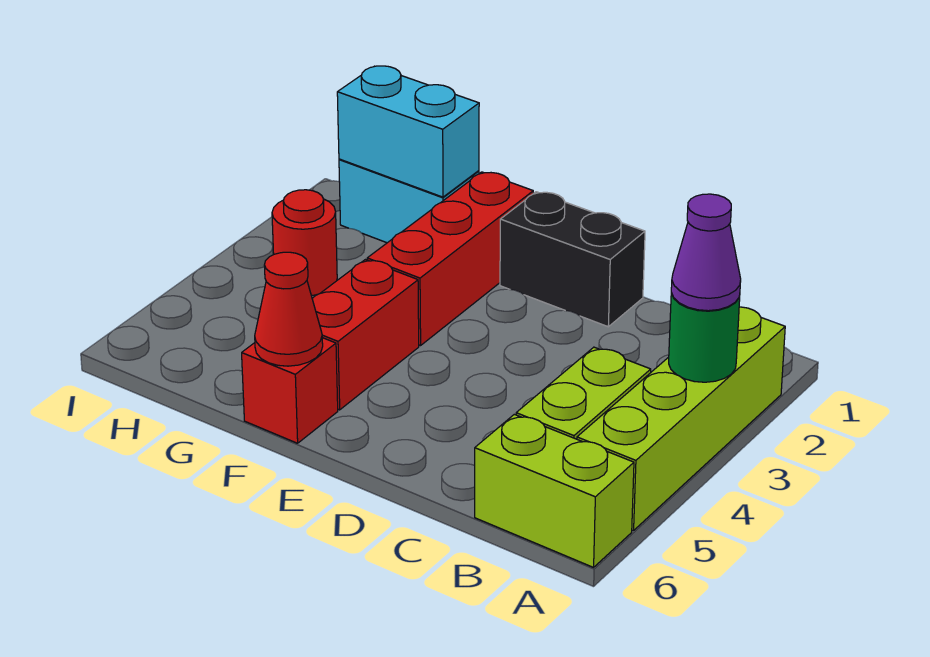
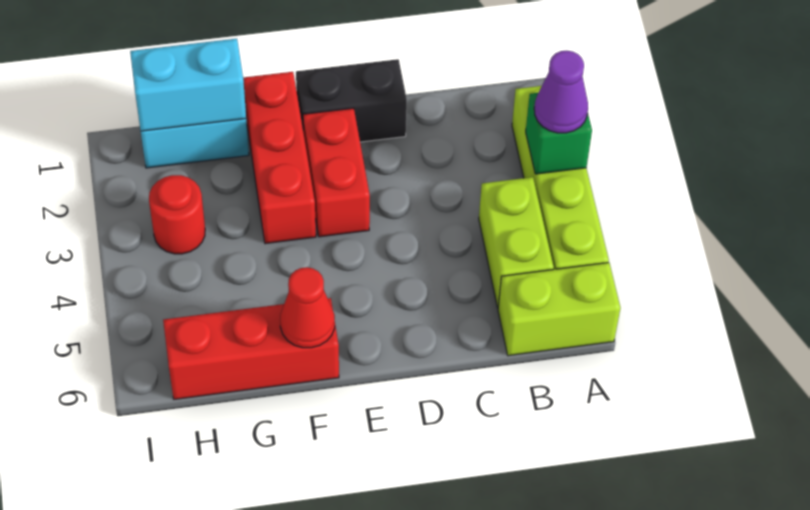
green round brick A3 level 2 -> green brick A3 level 2
red brick F4:F5 level 1 -> red brick E2:E3 level 1
red brick F6 level 1 -> red brick F6:H6 level 1

